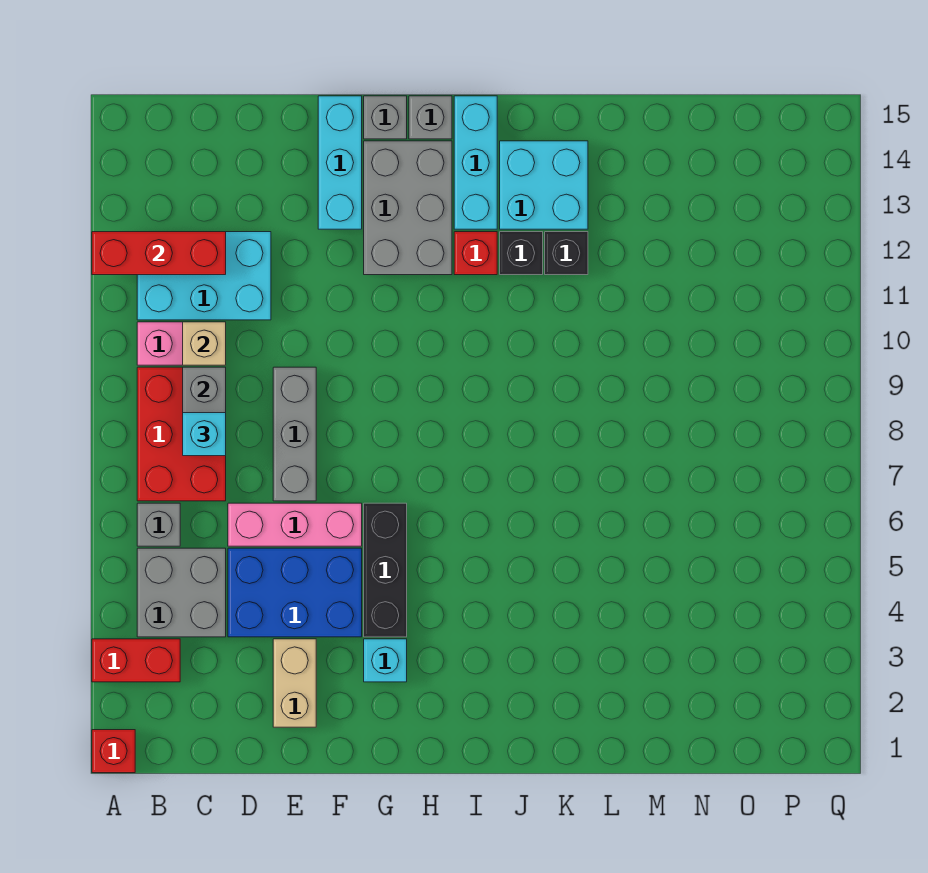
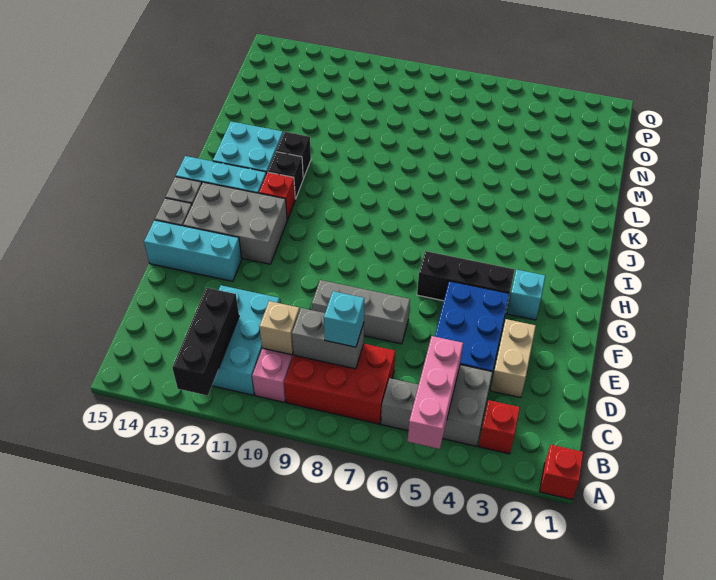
red brick A3:B3 level 1 -> red brick B3 level 1
red brick A12:C12 level 2 -> black brick A12:C12 level 2
pink brick D6:F6 level 1 -> pink brick A5:C5 level 2
tan brick E2:E3 level 1 -> tan brick D3:E3 level 1

